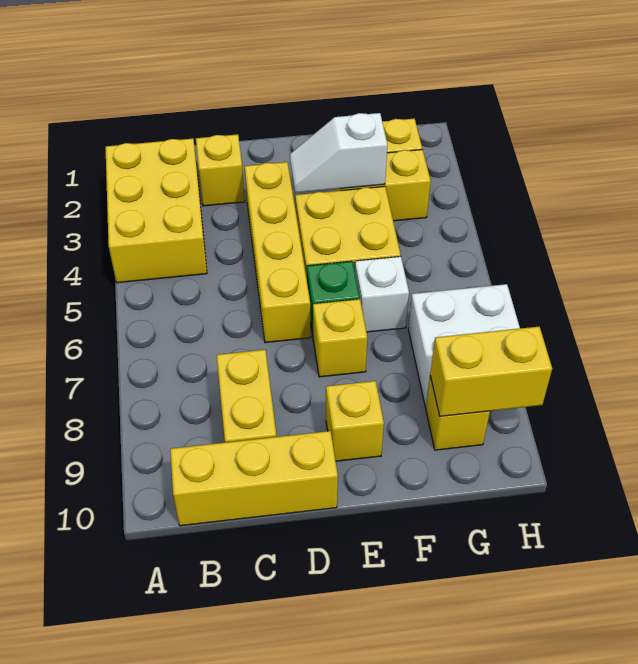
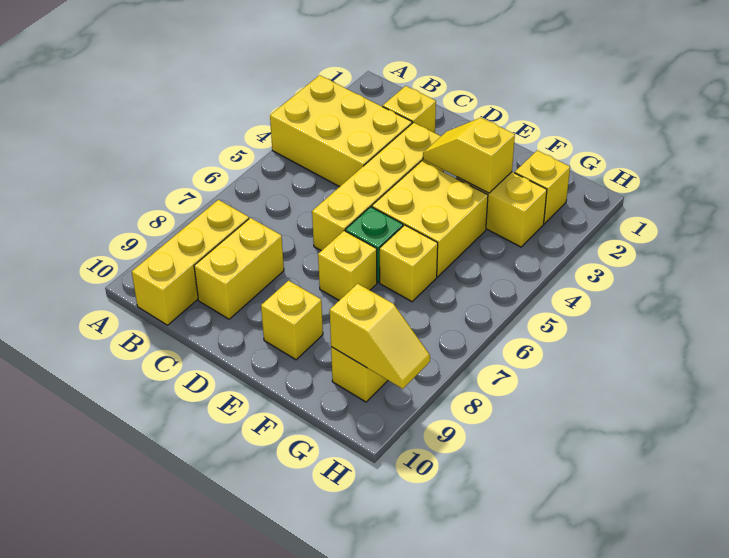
yellow brick A2:B4 level 1 -> yellow brick A3:C4 level 1
yellow brick B10:D10 level 1 -> yellow brick B8:B10 level 1
white slope E3:F3 level 2 top F -> yellow slope E3:F3 level 2 top F
white brick F6 level 1 -> yellow brick F6 level 1
white brick G7:H8 level 1 -> none
yellow brick G9:H9 level 2 -> yellow slope G9:H9 level 2 top G

